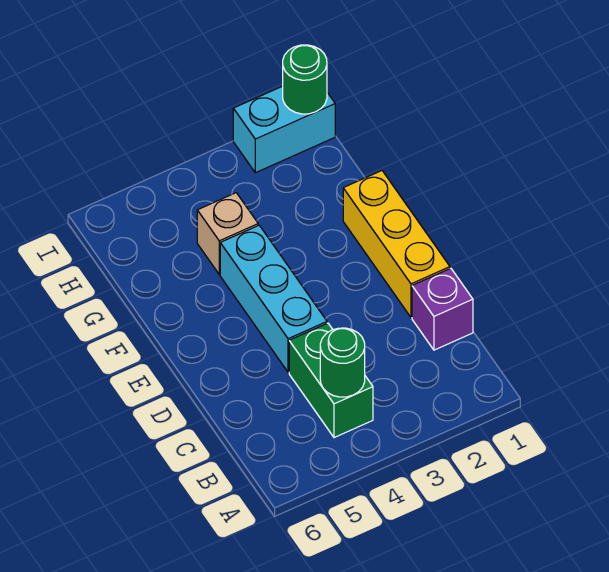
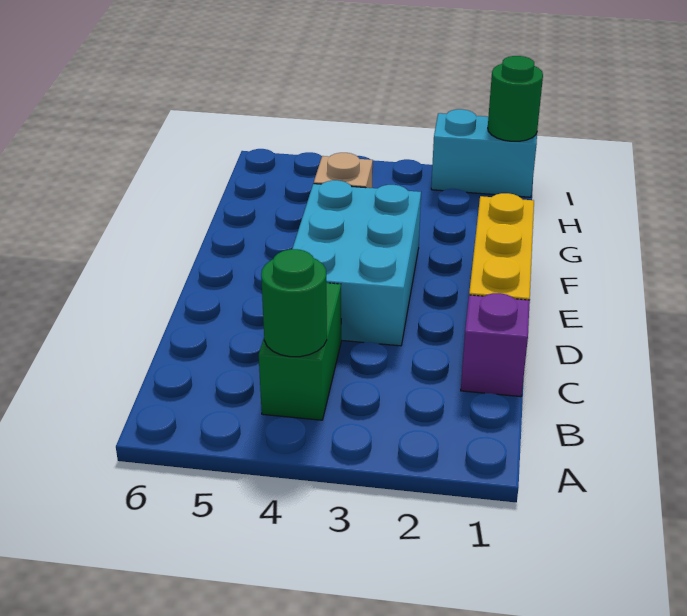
cyan brick D4:F4 level 1 -> cyan brick D3:F4 level 1

